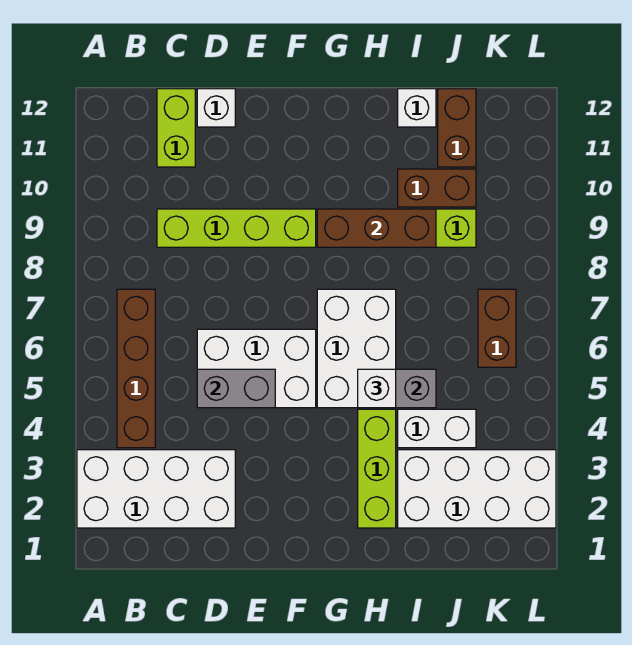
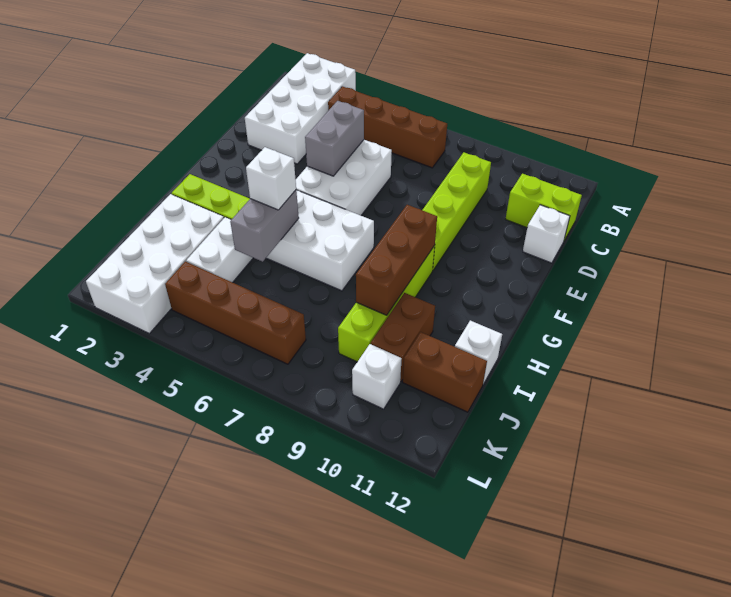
brown brick K6:K7 level 1 -> brown brick K4:K7 level 1
none -> white brick K10 level 1

